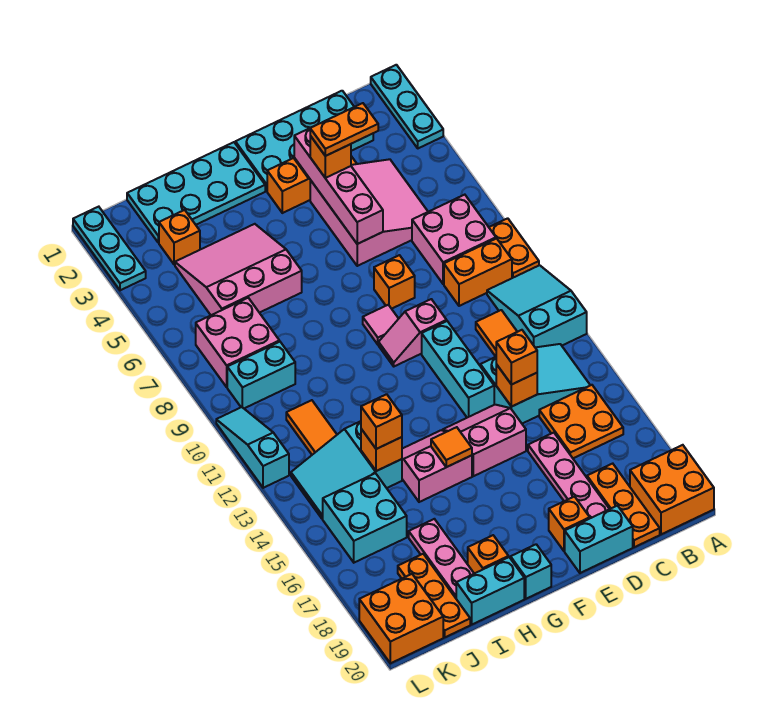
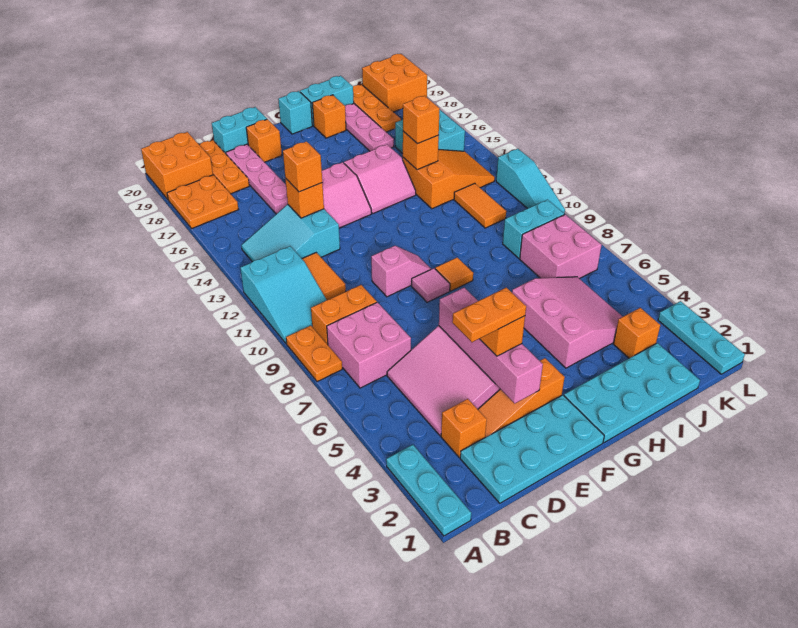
orange plate B15:C16 level 1 -> orange plate A17:B18 level 1
orange brick E8 level 1 -> orange brick C3 level 1
cyan brick E11:E13 level 1 -> none
orange tile G15 level 2 -> orange tile G9 level 1
pink slope H4:J6 level 1 top 6 -> pink slope H4:J6 level 1 top H
cyan slope I13:K14 level 1 top I -> orange slope I13:K14 level 1 top I

